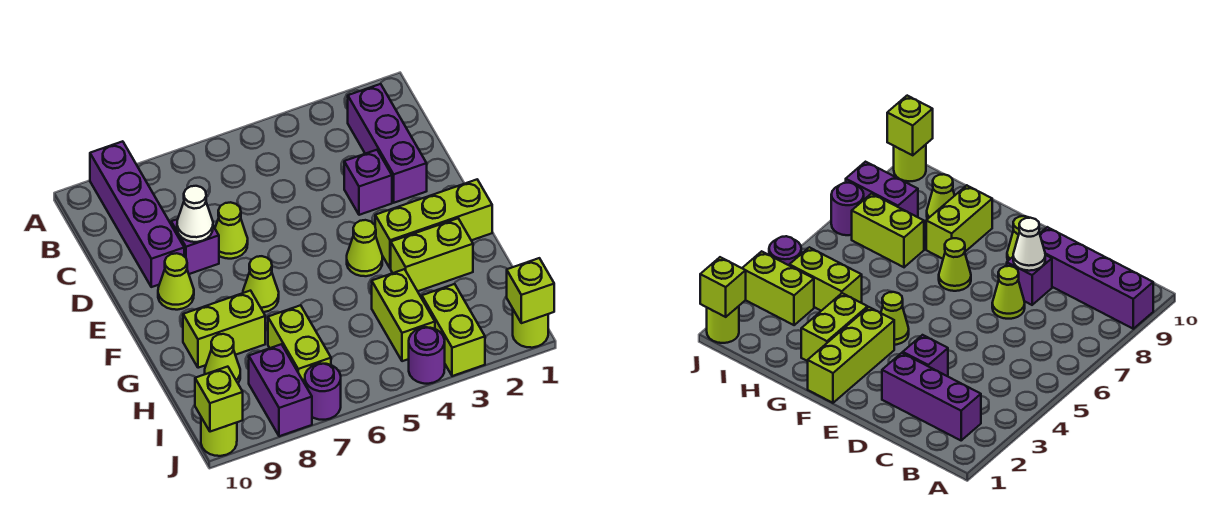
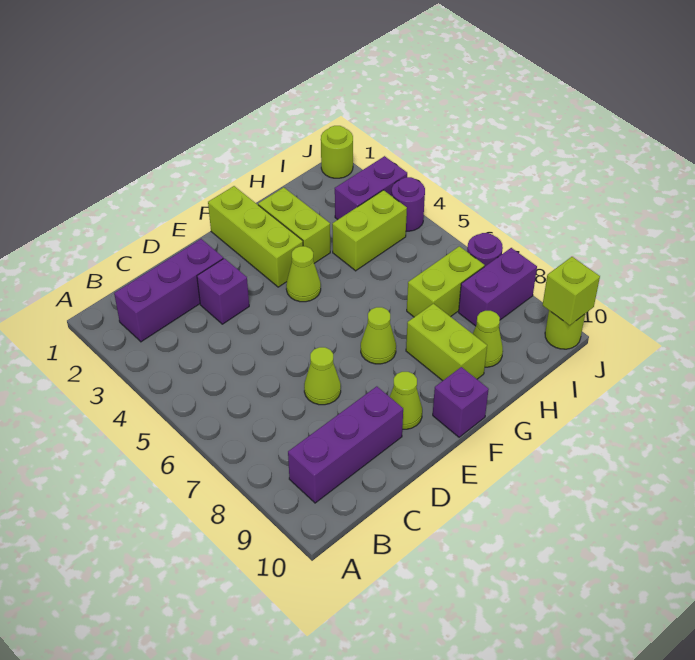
purple brick A9:D9 level 1 -> purple brick B9:D9 level 1
purple brick D8 level 1 -> purple brick F10 level 1
white cone D8 level 2 -> none
lime brick I3:J3 level 1 -> purple brick I3:J3 level 1
lime brick J1 level 2 -> none

